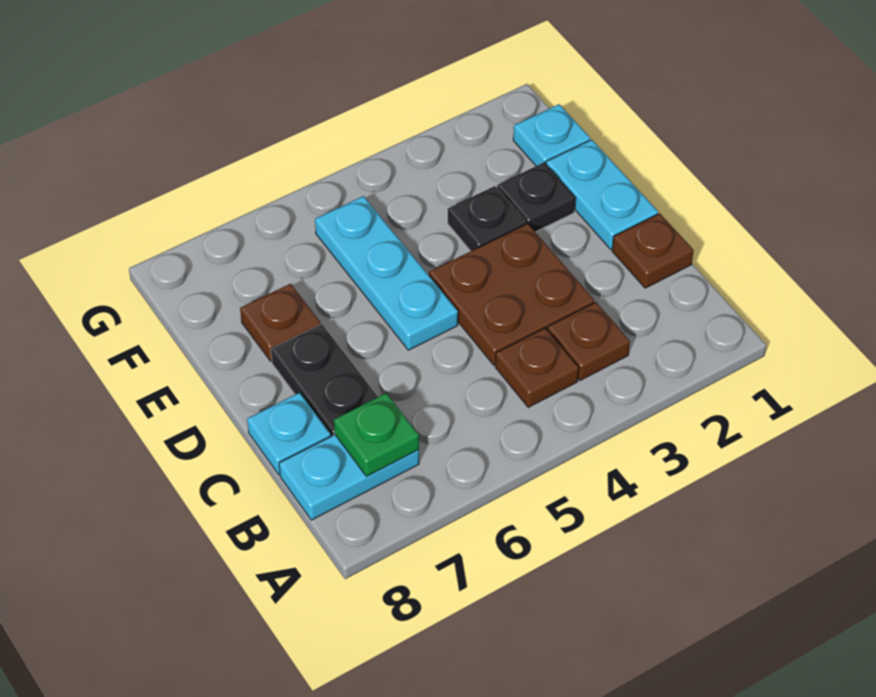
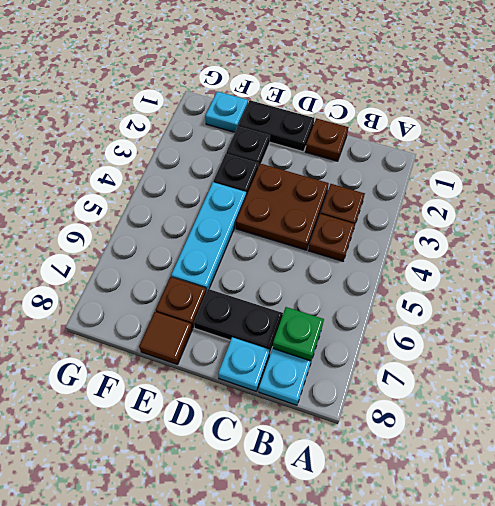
cyan plate D1:E1 level 1 -> black plate D1:E1 level 1
cyan plate D5:F5 level 1 -> cyan plate E4:E6 level 1
none -> brown tile E8 level 1

